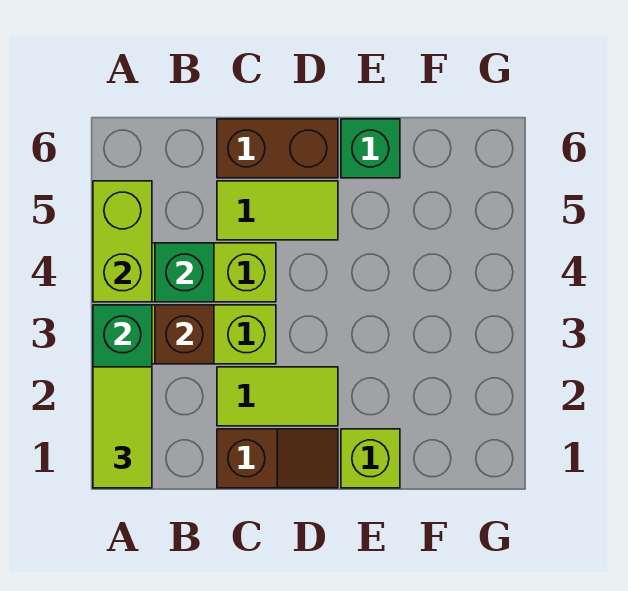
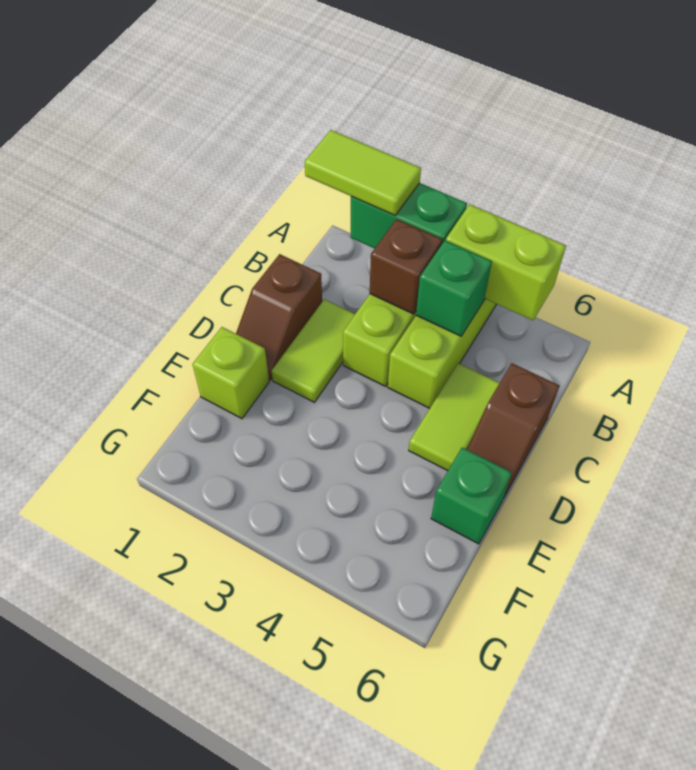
brown brick C6:D6 level 1 -> brown slope C6:D6 level 1 top C

